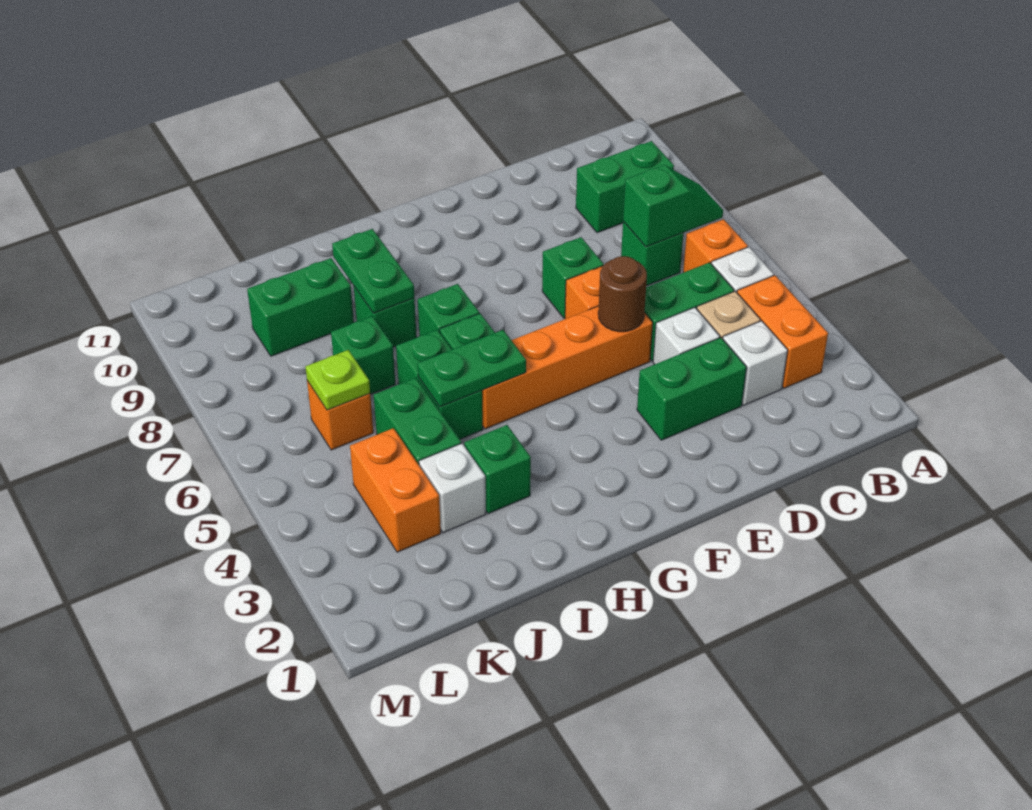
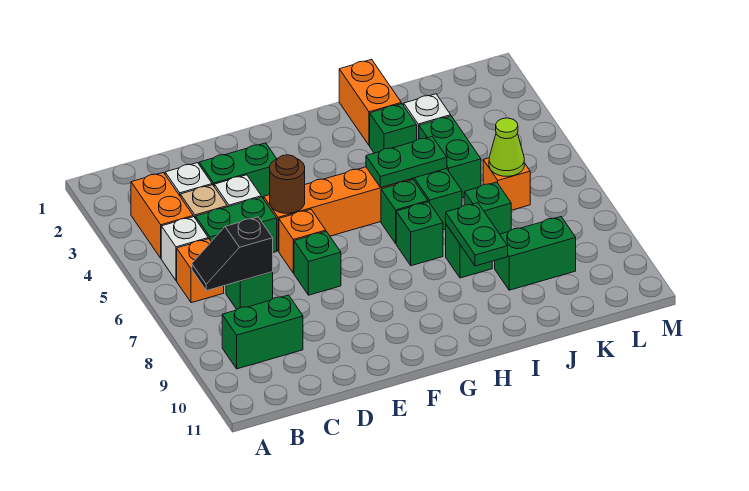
green slope B7:C7 level 2 top C -> black slope B7:C7 level 2 top C
orange brick K3:K4 level 1 -> orange brick I1:I2 level 1
lime plate K6 level 2 -> lime cone K6 level 2

